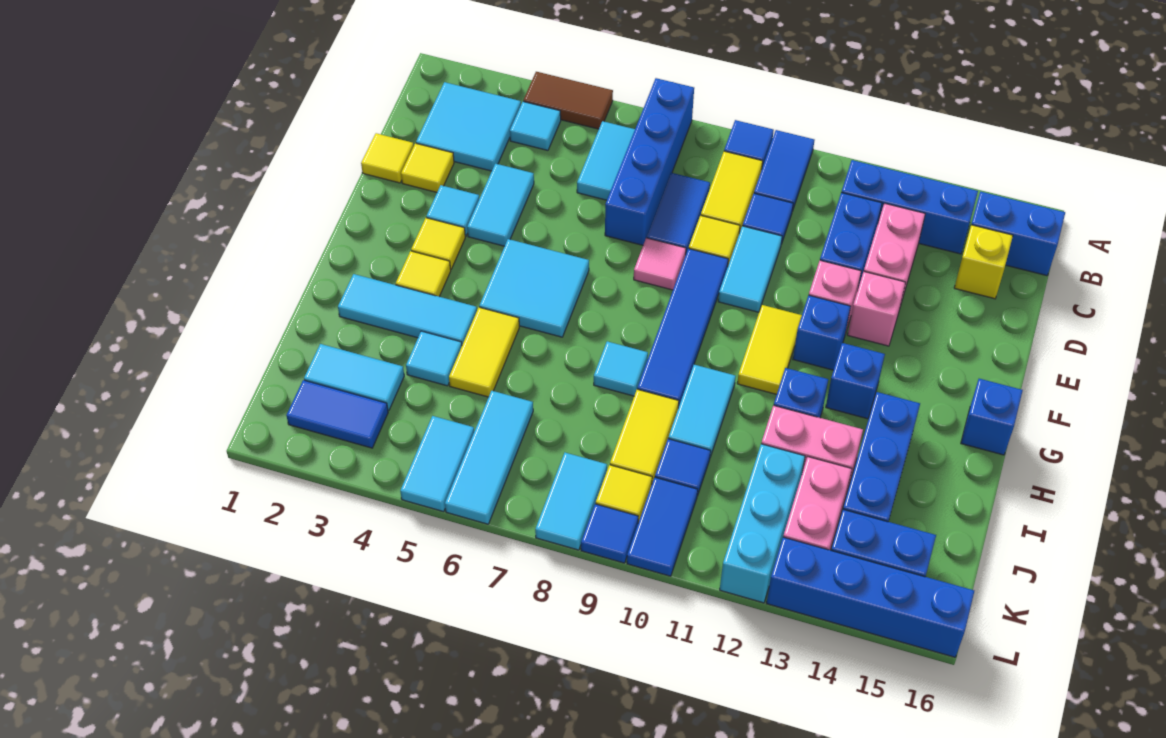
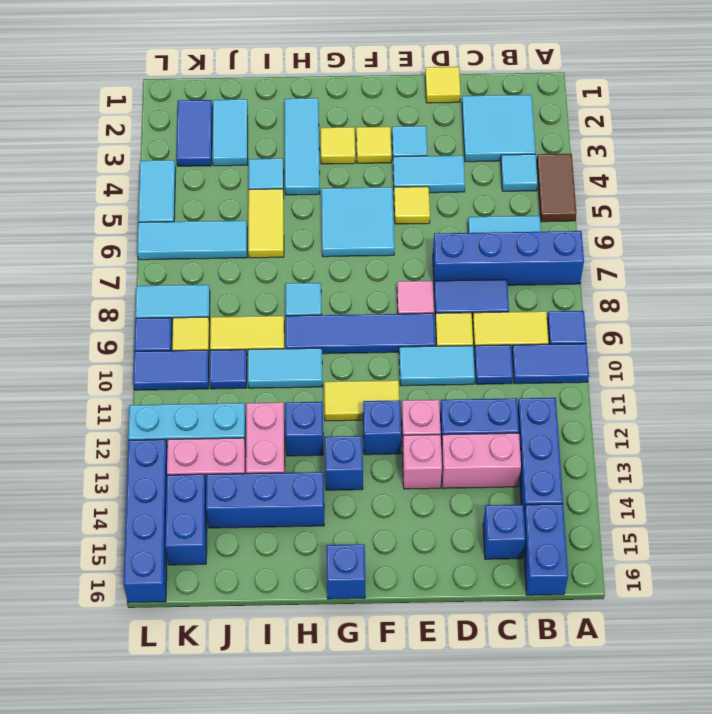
yellow brick C15 level 1 -> blue brick C15 level 1
yellow tile D2 level 1 -> yellow tile E5 level 1
yellow tile H5:I5 level 1 -> yellow tile I5:I6 level 1
cyan tile K5:L5 level 1 -> cyan tile L4:L5 level 1

